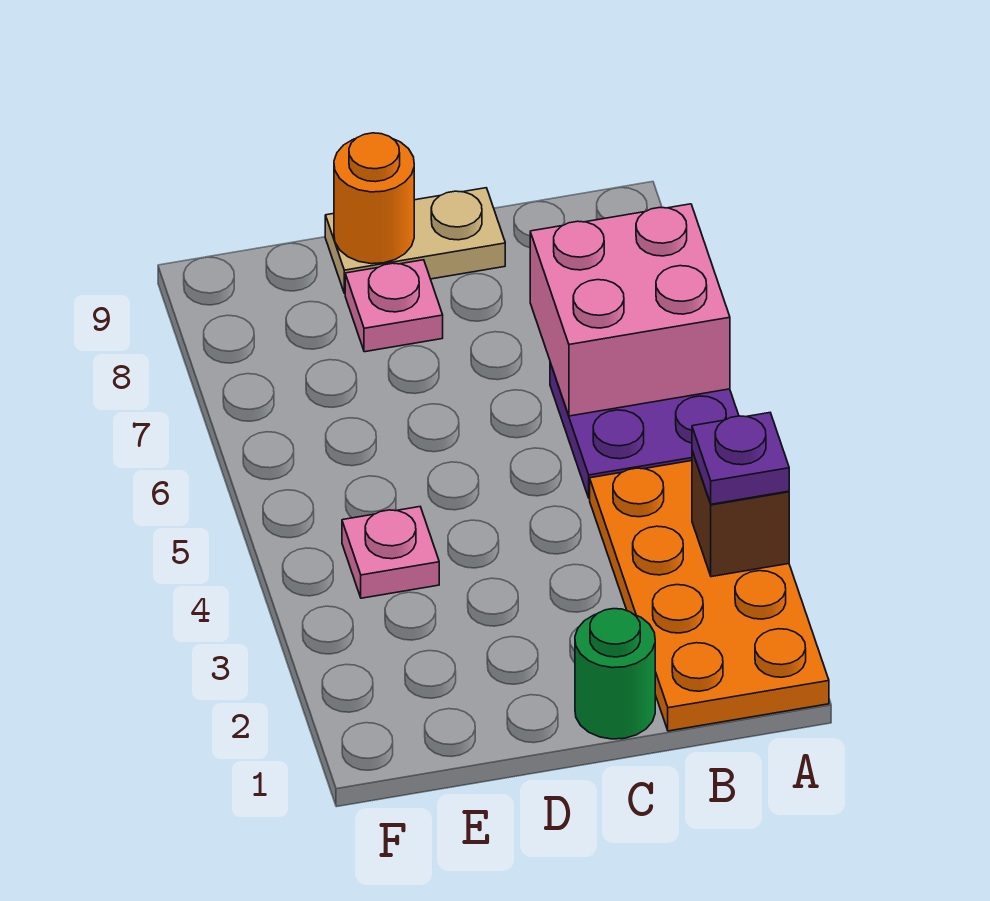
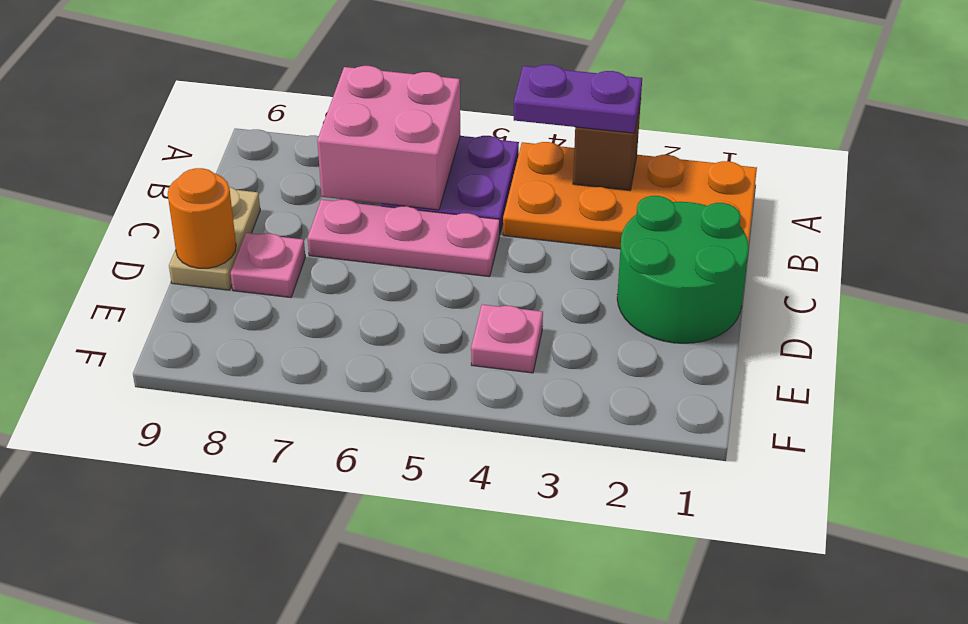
purple plate A3 level 3 -> purple plate A3:A4 level 3
green round brick C1 level 1 -> green round brick C1:D2 level 1
none -> pink plate C5:C7 level 1

